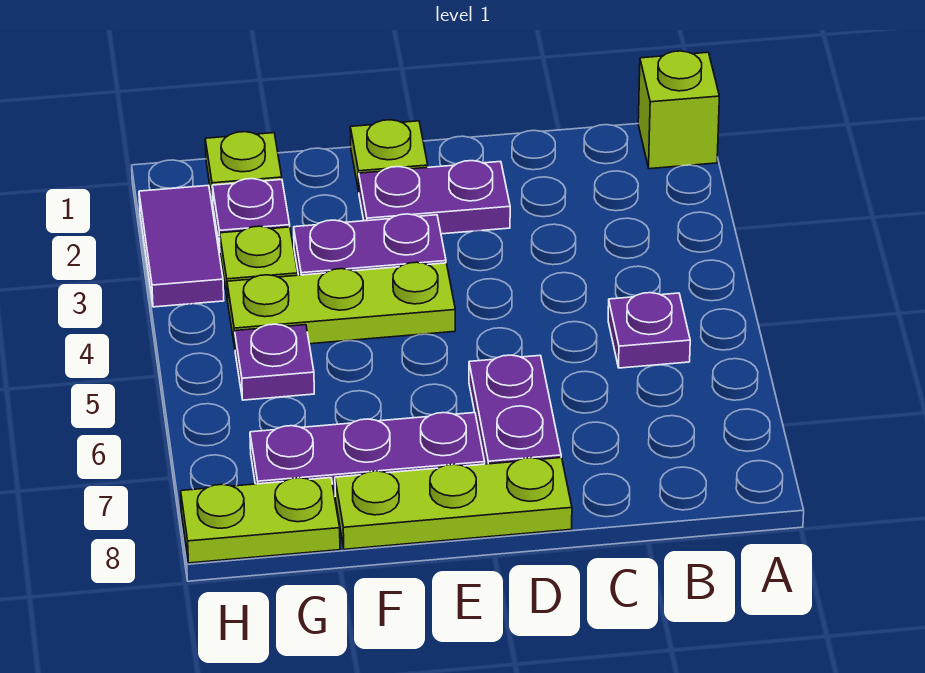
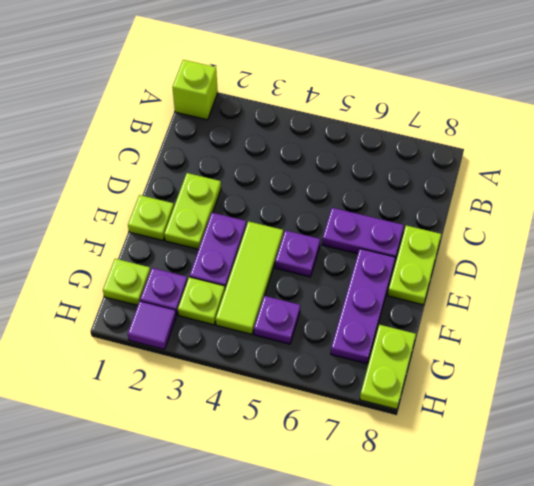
purple plate B5 level 1 -> purple plate E5 level 1
purple plate D2:E2 level 1 -> lime plate D2:E2 level 1
lime plate D8:F8 level 1 -> lime plate D8:E8 level 1
lime plate E4:G4 level 1 -> lime tile E4:G4 level 1
purple tile H2:H3 level 1 -> purple tile H2 level 1

